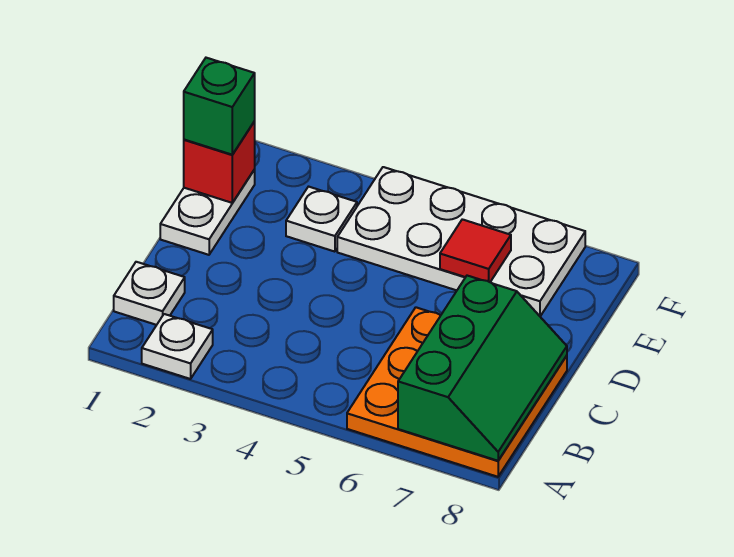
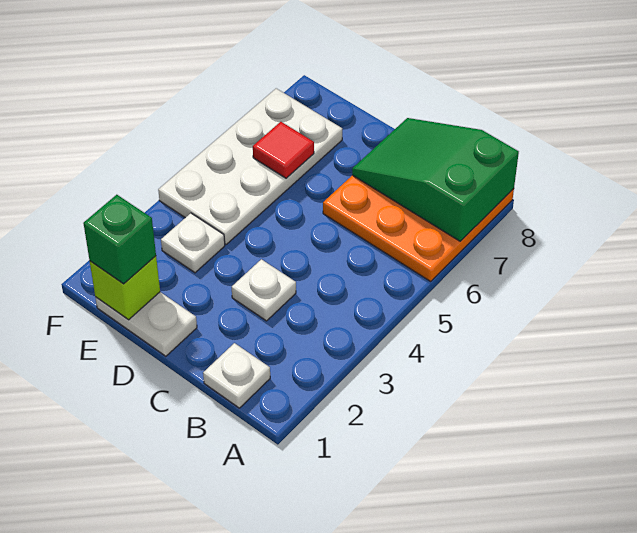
white plate A2 level 1 -> white plate C3 level 1
green slope A7:C8 level 2 top 7 -> green slope A7:C8 level 2 top A
red brick E1 level 2 -> lime brick E1 level 2

